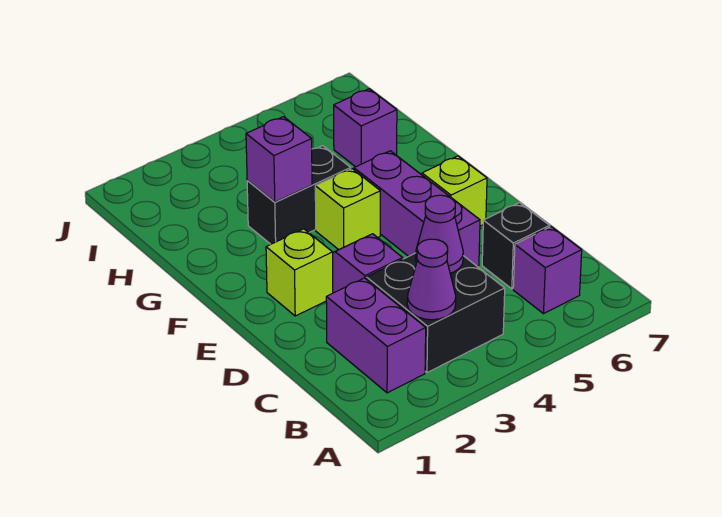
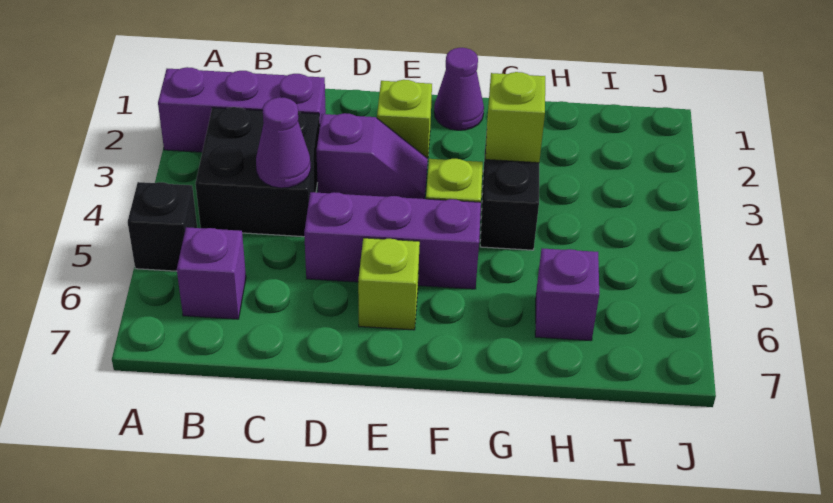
purple brick B2:C2 level 1 -> purple brick A2:C2 level 1
purple cone B3 level 2 -> purple cone F1 level 1
black brick C6 level 1 -> black brick A5 level 1
purple brick G3 level 2 -> lime brick G3 level 2

